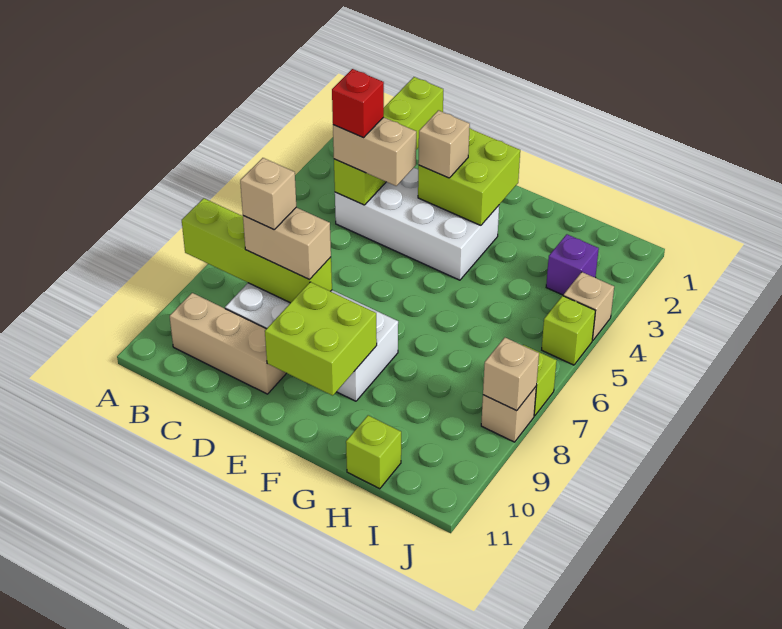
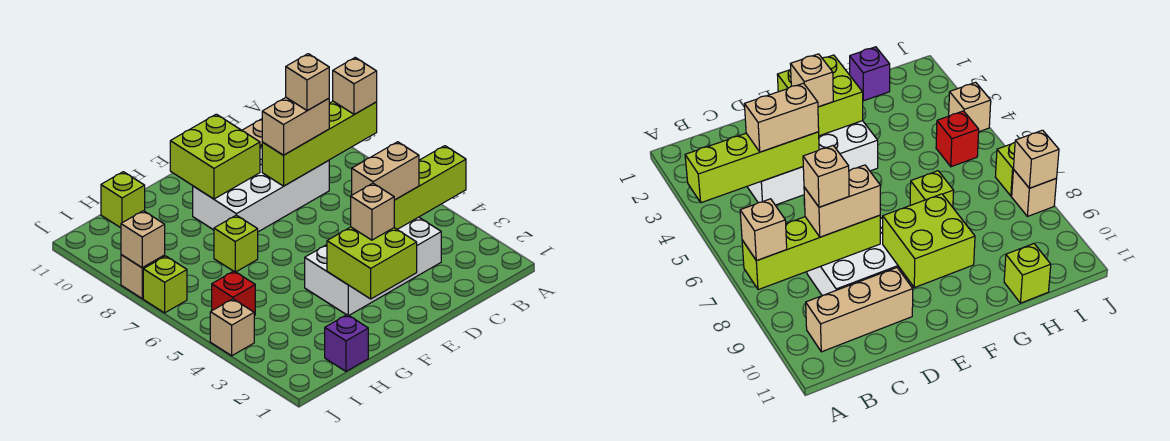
none -> tan brick A8 level 3
lime brick C1:C4 level 2 -> lime brick A4:D4 level 2
red brick C4 level 4 -> red brick I5 level 1
purple brick I3 level 1 -> purple brick H1 level 1
lime brick J5 level 1 -> lime brick G7 level 1

